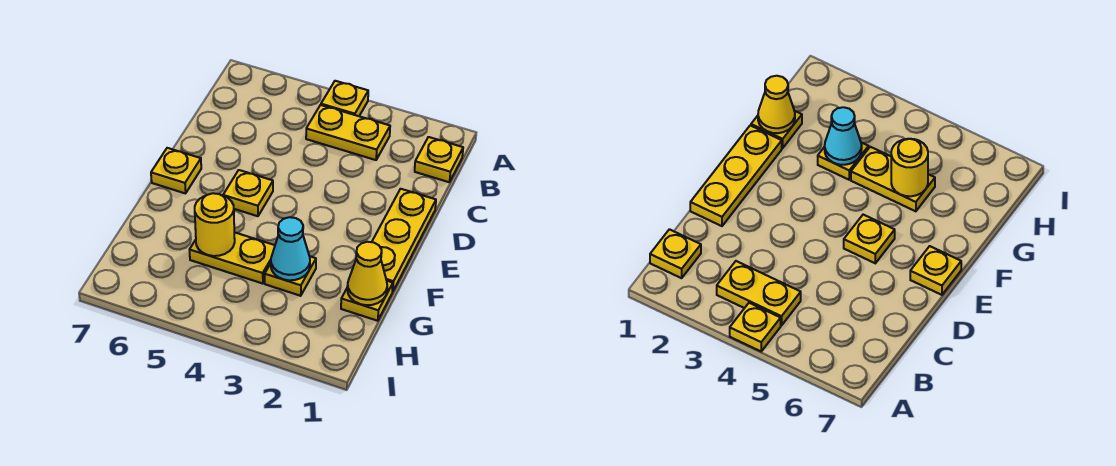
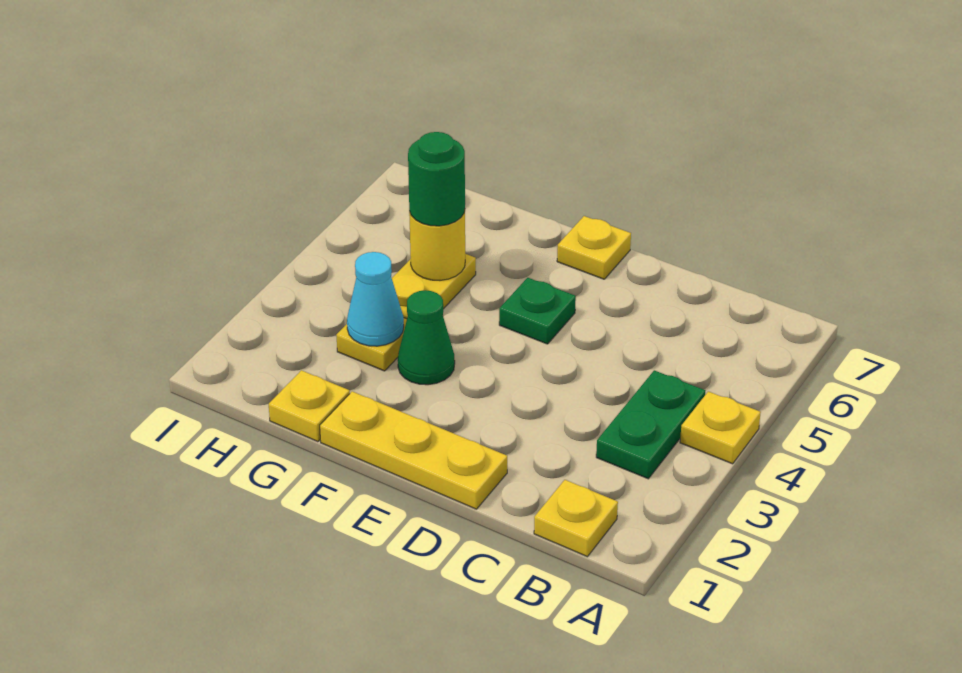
yellow plate B3:B4 level 1 -> green plate B3:B4 level 1
yellow plate E5 level 1 -> green plate E5 level 1
none -> green cone F3 level 1
yellow cone G1 level 2 -> none
none -> green round brick G5 level 3

